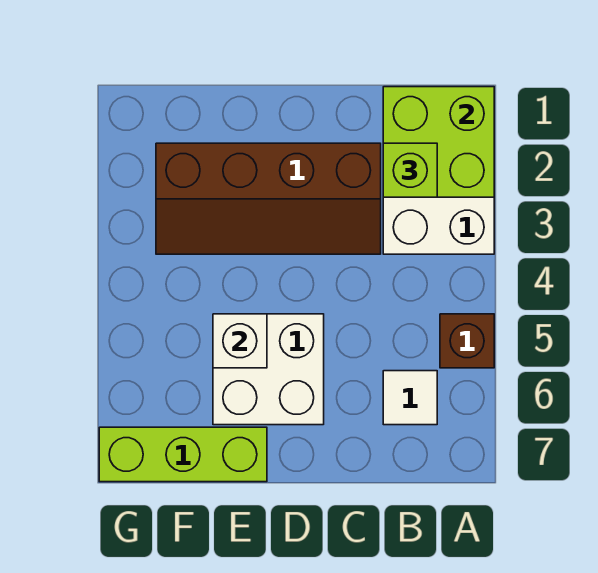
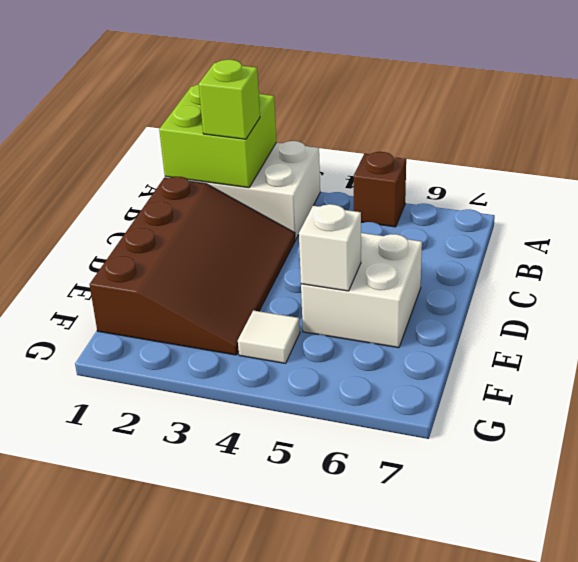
white tile B6 level 1 -> white tile F4 level 1
brown slope C2:F3 level 1 top 2 -> brown slope C1:F3 level 1 top 1
lime brick E7:G7 level 1 -> none

